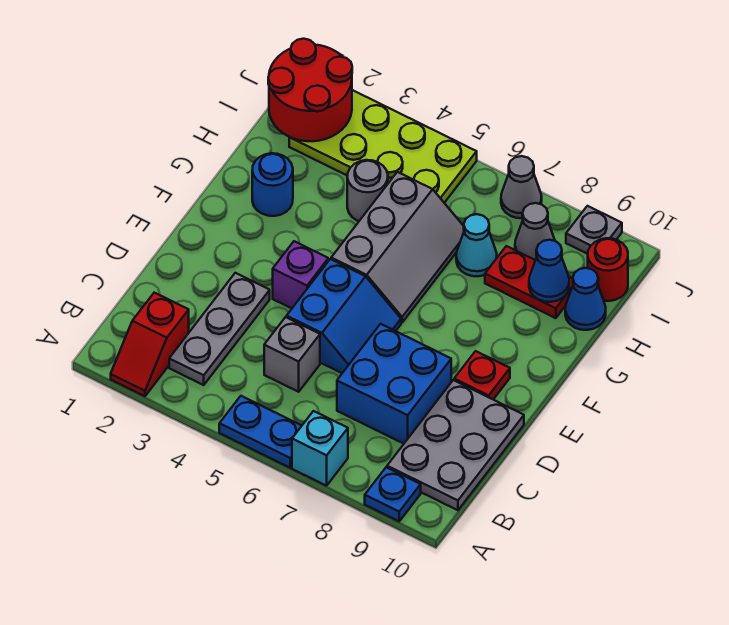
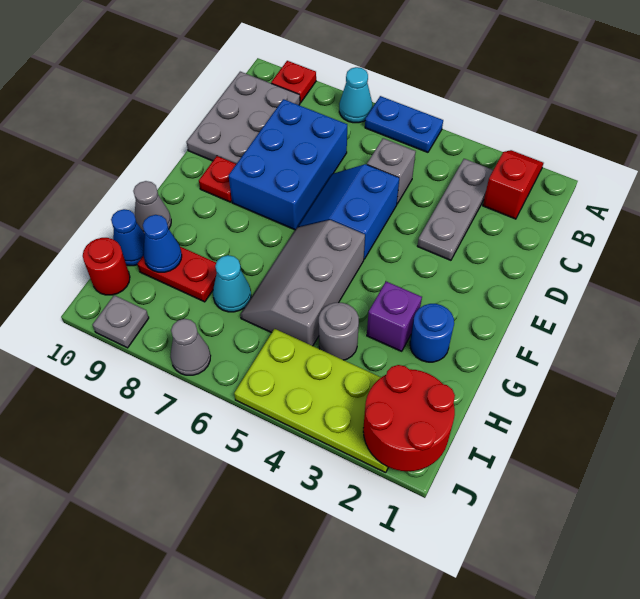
cyan brick A7 level 1 -> cyan cone A7 level 1
blue plate A9 level 1 -> red plate A9 level 1
blue brick C7:D8 level 1 -> blue brick C7:E8 level 1
purple brick E4 level 1 -> purple brick G3 level 1
grey cone I8 level 1 -> grey cone G10 level 1

